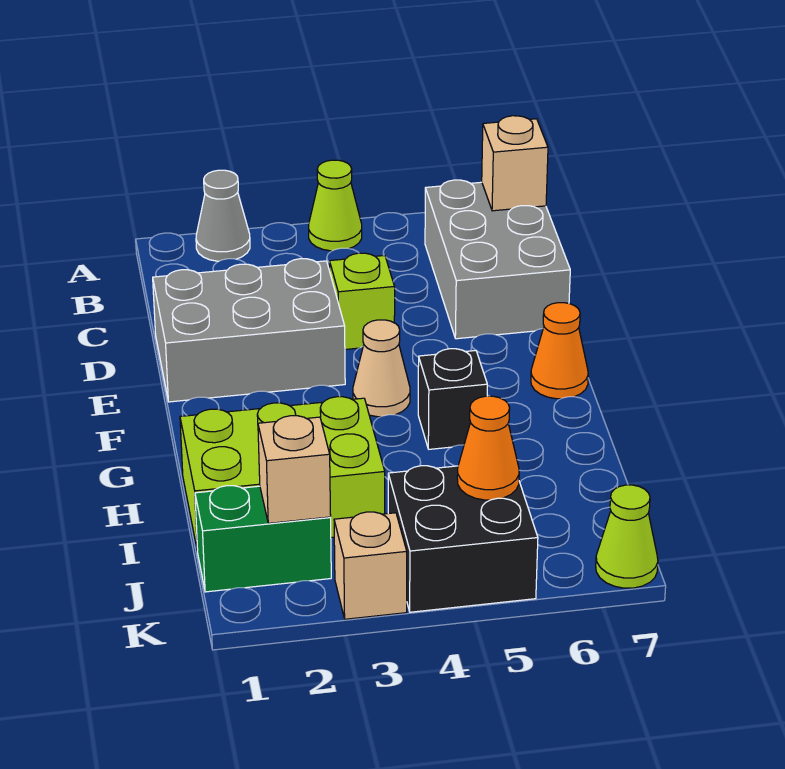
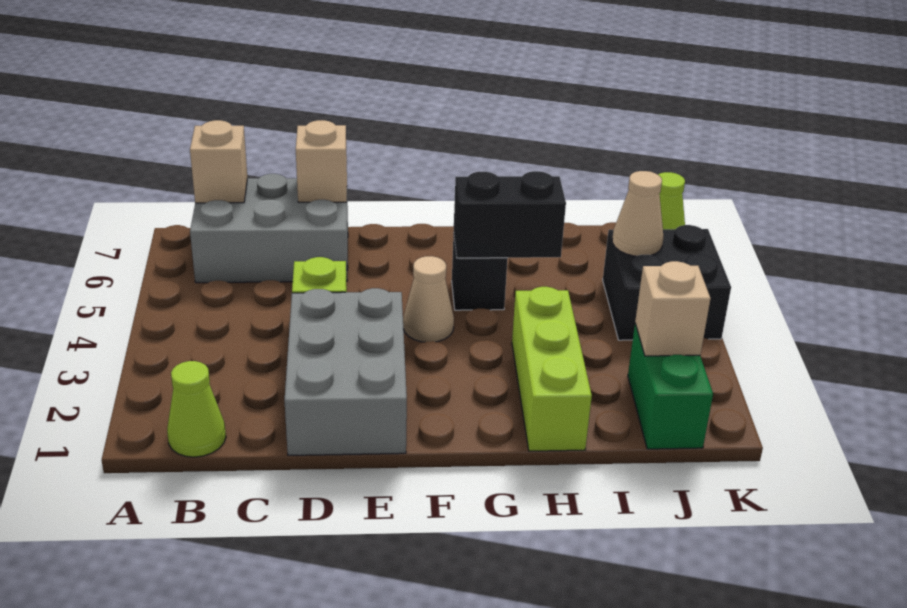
grey cone A2 level 1 -> none
lime cone A4 level 1 -> lime cone B1 level 1
orange cone F7 level 1 -> none
none -> black brick G5:H5 level 2
lime brick H1:I3 level 1 -> lime brick H1:H3 level 1
orange cone J5 level 2 -> tan cone J5 level 2
tan brick K3 level 1 -> tan brick D7 level 2

